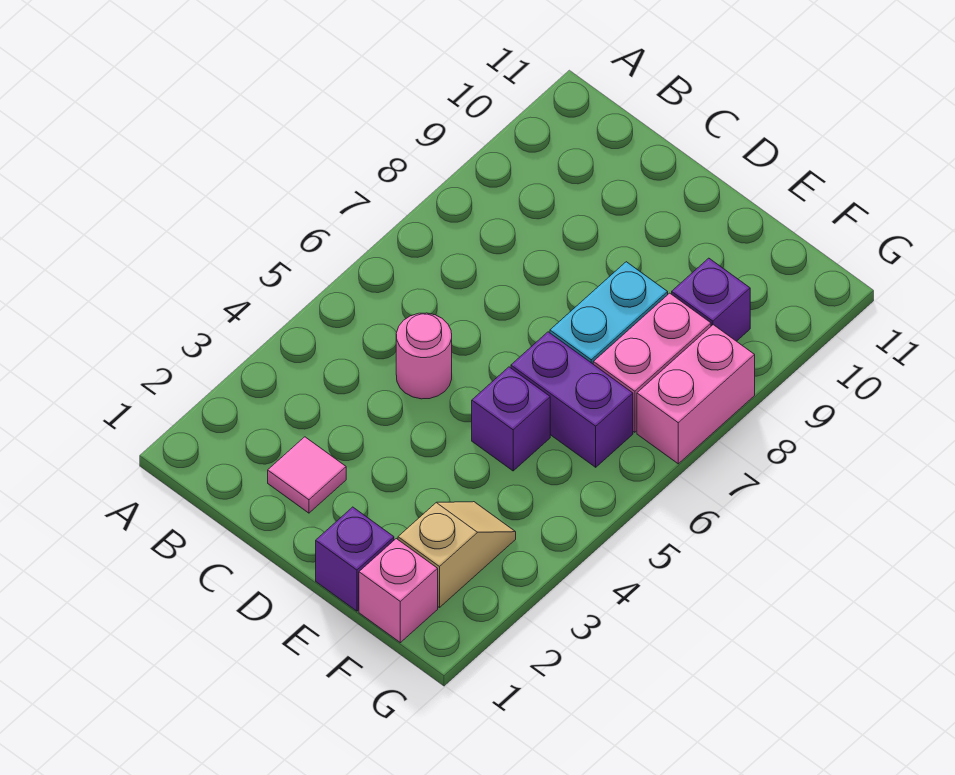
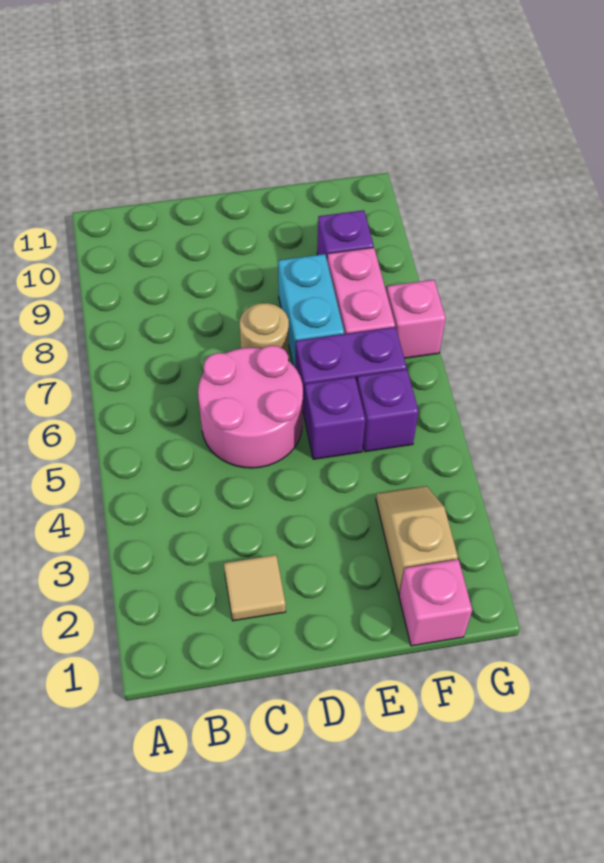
pink tile C2 level 1 -> tan tile C2 level 1
pink round brick C5 level 1 -> pink round brick C5:D6 level 1
none -> tan round brick D7 level 1
purple brick E1 level 1 -> purple brick F5 level 1
pink brick G7:G8 level 1 -> pink brick G7 level 1

